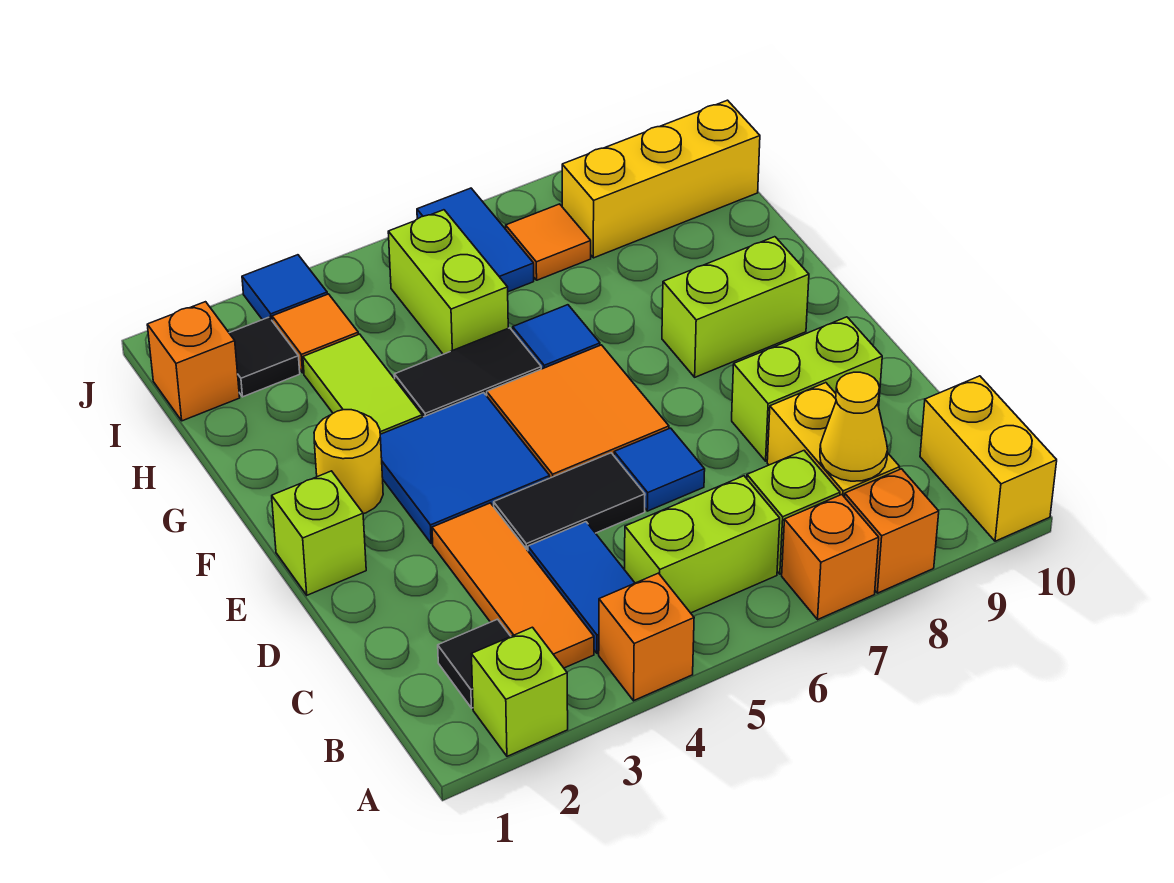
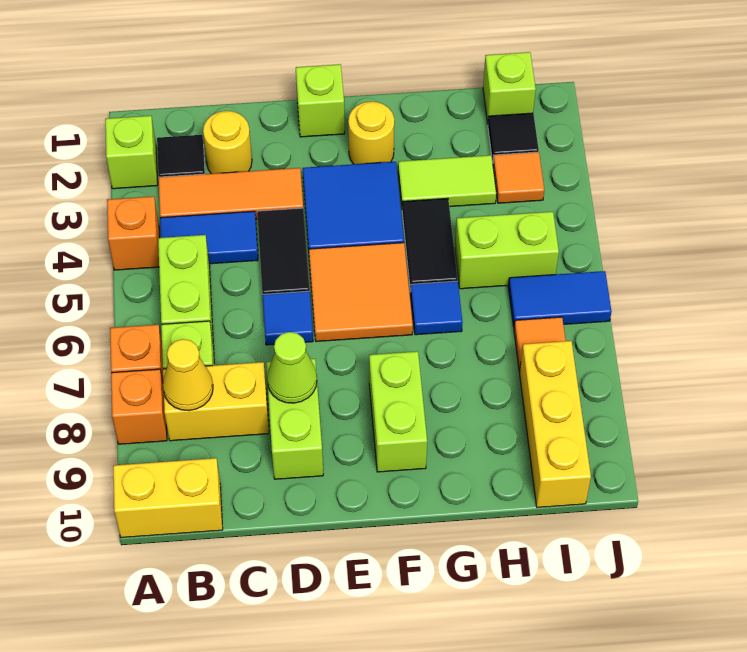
none -> yellow round brick C2 level 1
none -> lime cone D8 level 2
orange brick I1 level 1 -> lime brick I1 level 1
blue tile J3 level 1 -> none

